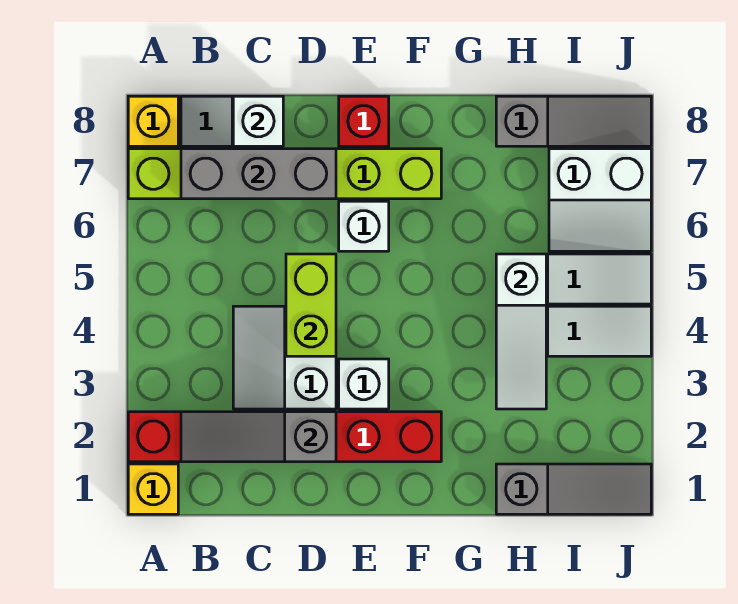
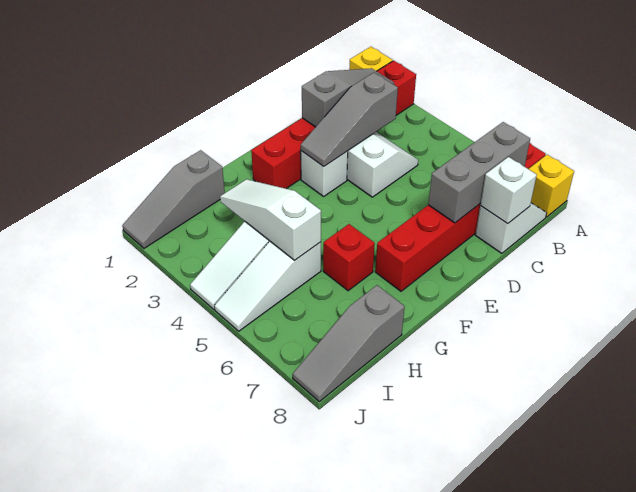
lime brick A7:F7 level 1 -> red brick A7:F7 level 1
none -> grey slope C3:E3 level 2 top C
lime brick D4:D5 level 2 -> none
white brick E6 level 1 -> none
red brick E8 level 1 -> red brick G6 level 1
white slope I6:J7 level 1 top 7 -> none

